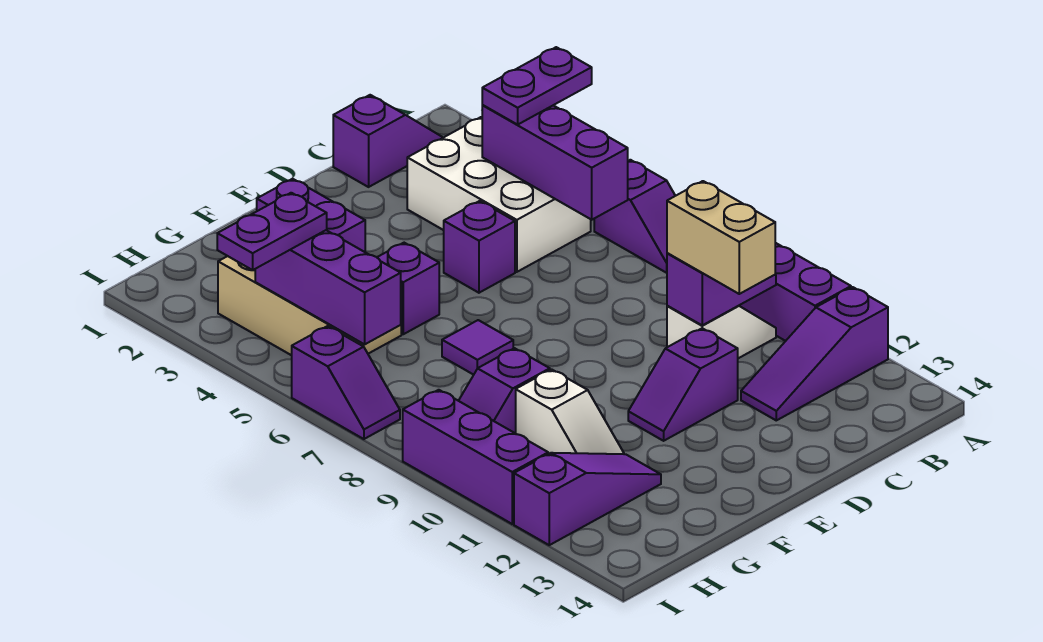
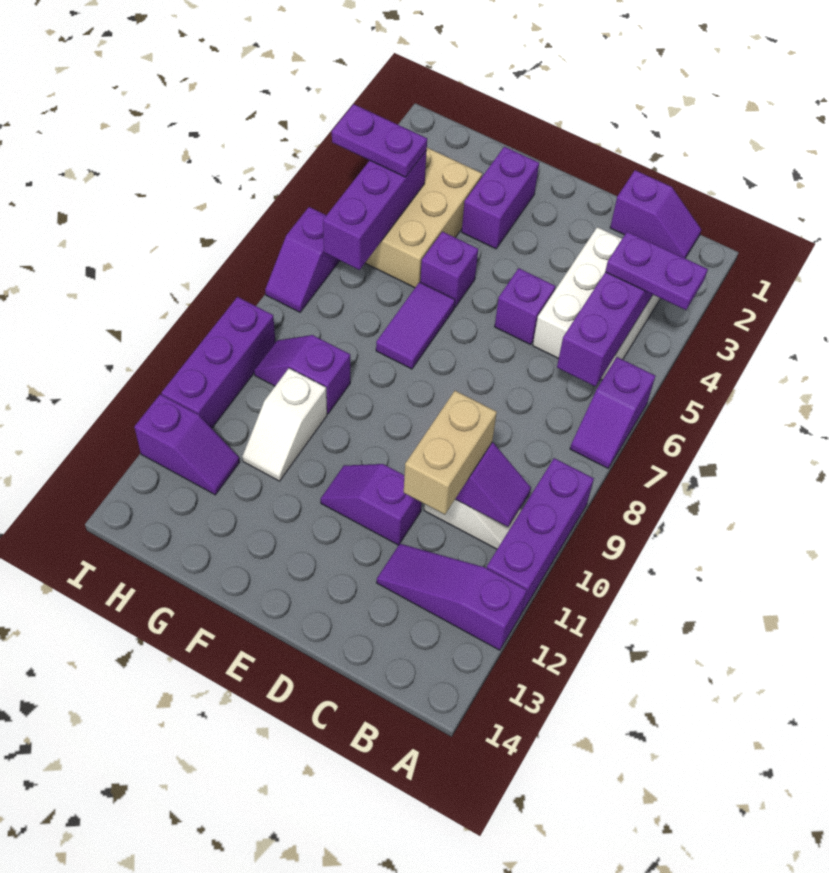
purple tile F7 level 1 -> purple tile F6:F7 level 1
purple slope G12:I12 level 1 top I -> purple slope H12:I12 level 1 top I

